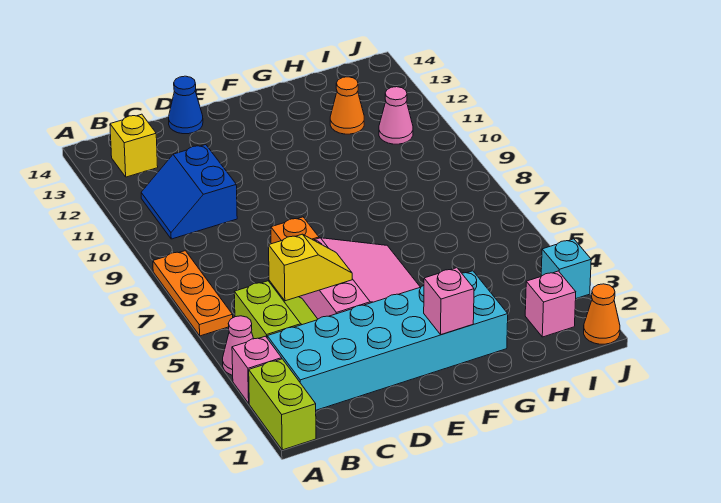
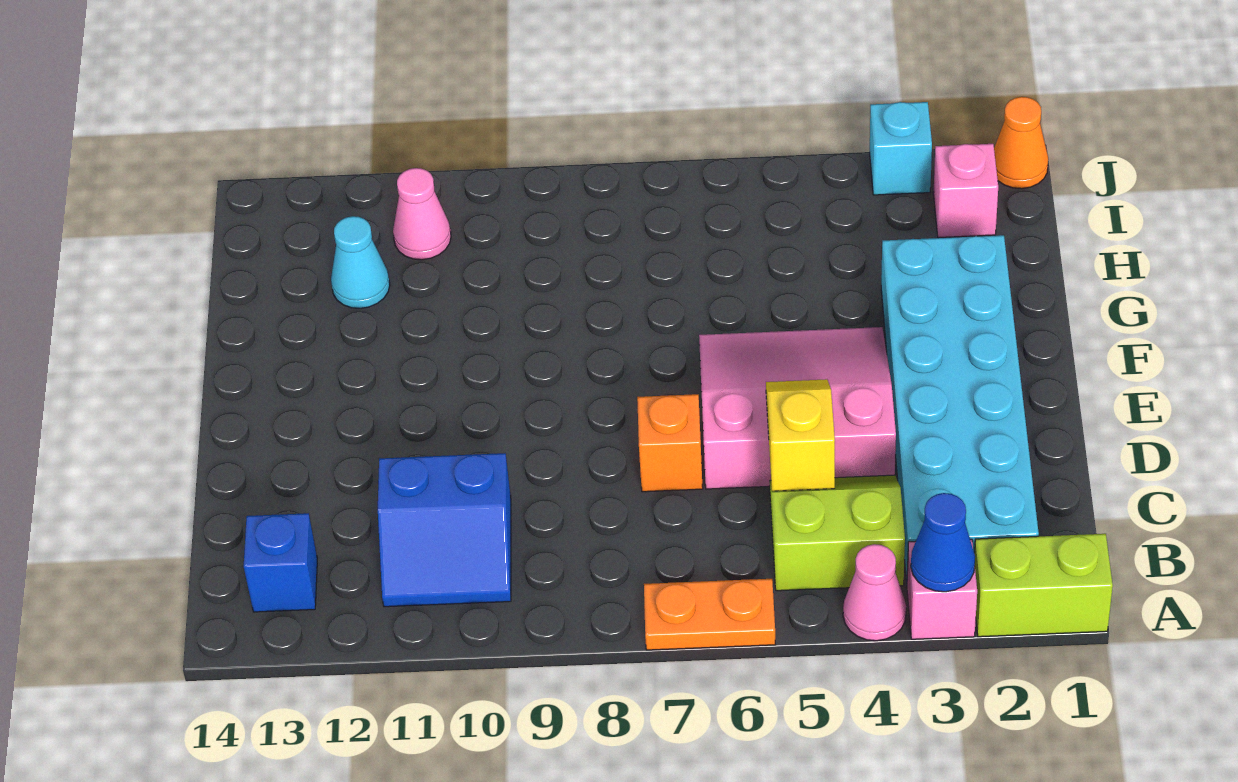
orange plate A6:A8 level 1 -> orange plate A6:A7 level 1
yellow brick B13 level 1 -> blue brick B13 level 1
blue cone D14 level 1 -> blue cone A3 level 2
pink brick F2 level 2 -> none
orange cone H12 level 1 -> cyan cone H12 level 1

